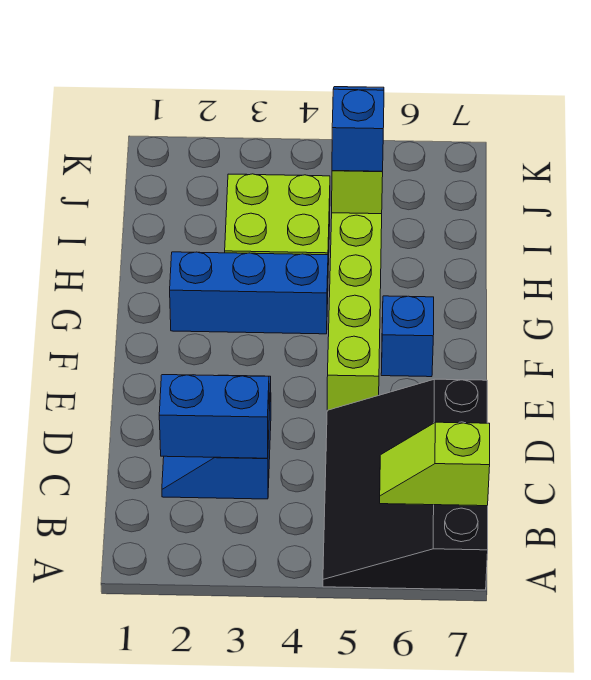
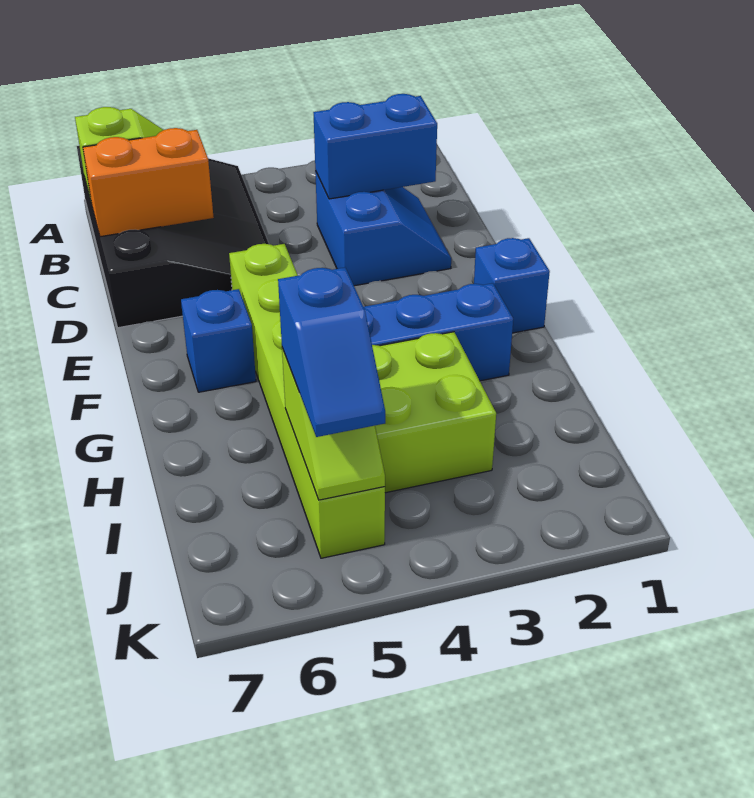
none -> orange brick C6:C7 level 2
none -> blue brick F1 level 1

